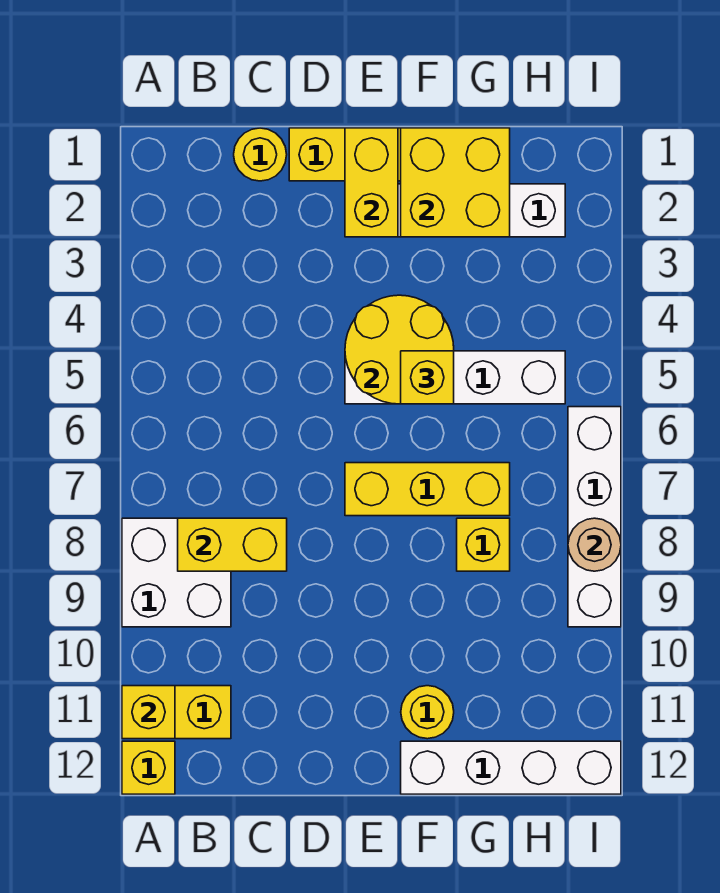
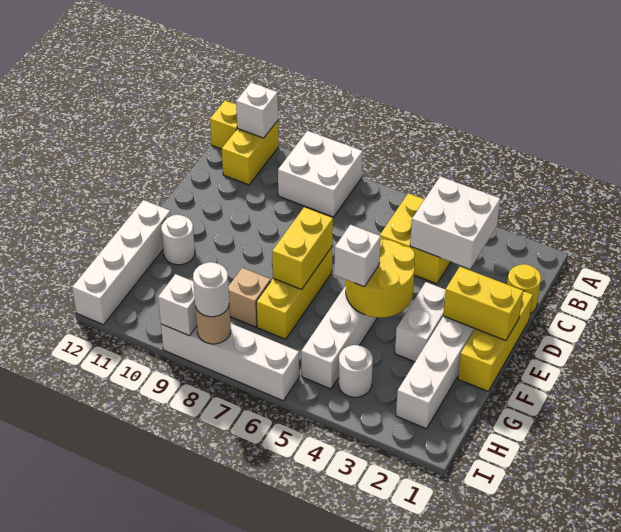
yellow brick A11 level 2 -> white brick A11 level 2
none -> white brick B3:C4 level 2
yellow brick B8:C8 level 2 -> yellow brick E7:F7 level 2
none -> white brick E3:F3 level 1
yellow brick F1:G2 level 2 -> yellow brick B4:C5 level 1
yellow brick F5 level 3 -> white brick F5 level 3
yellow round brick F11 level 1 -> white round brick F11 level 1
yellow brick G8 level 1 -> tan brick G8 level 1
none -> white round brick H4 level 1
none -> white round brick I8 level 3
none -> white brick I9 level 2

